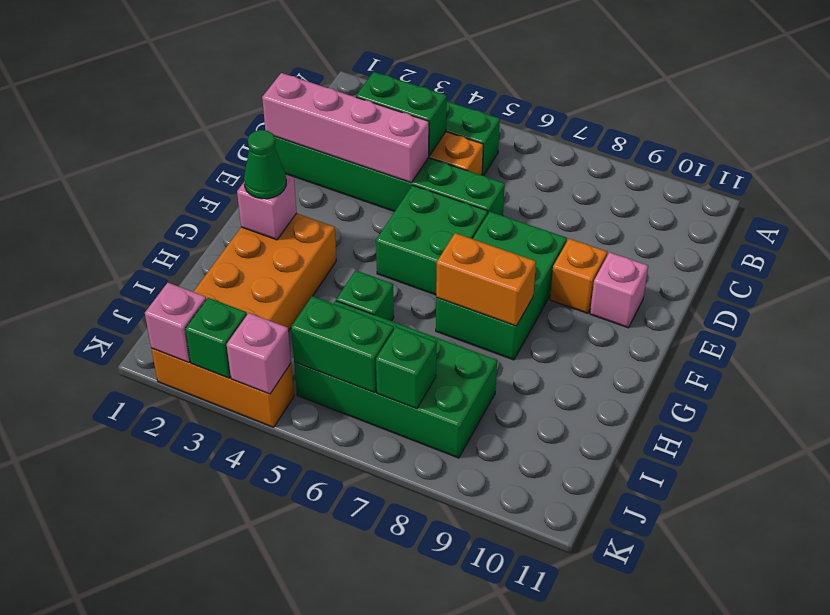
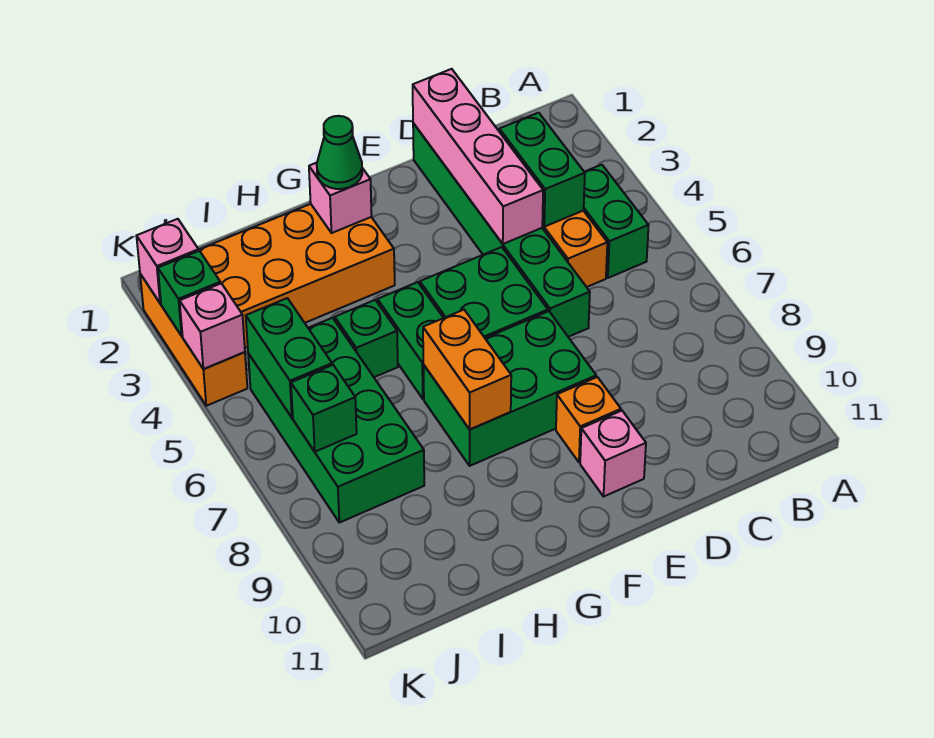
none -> green brick G5:G6 level 1

